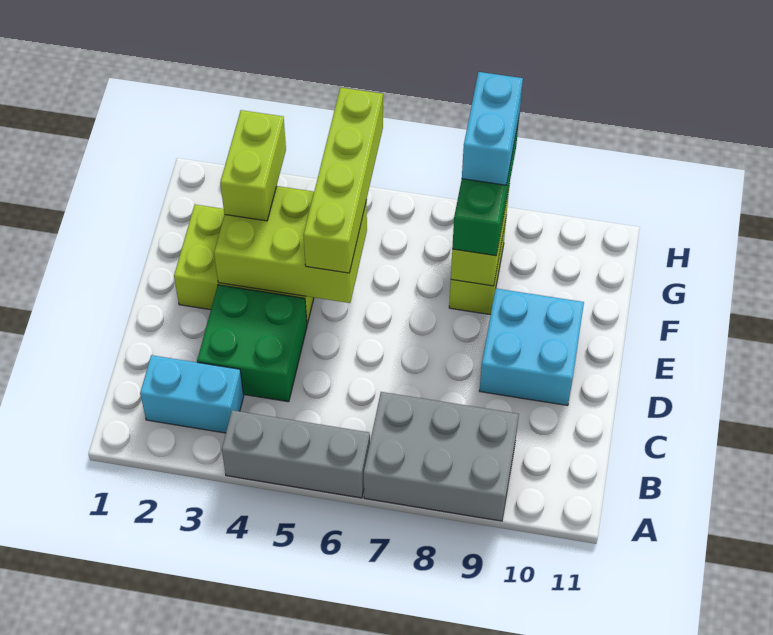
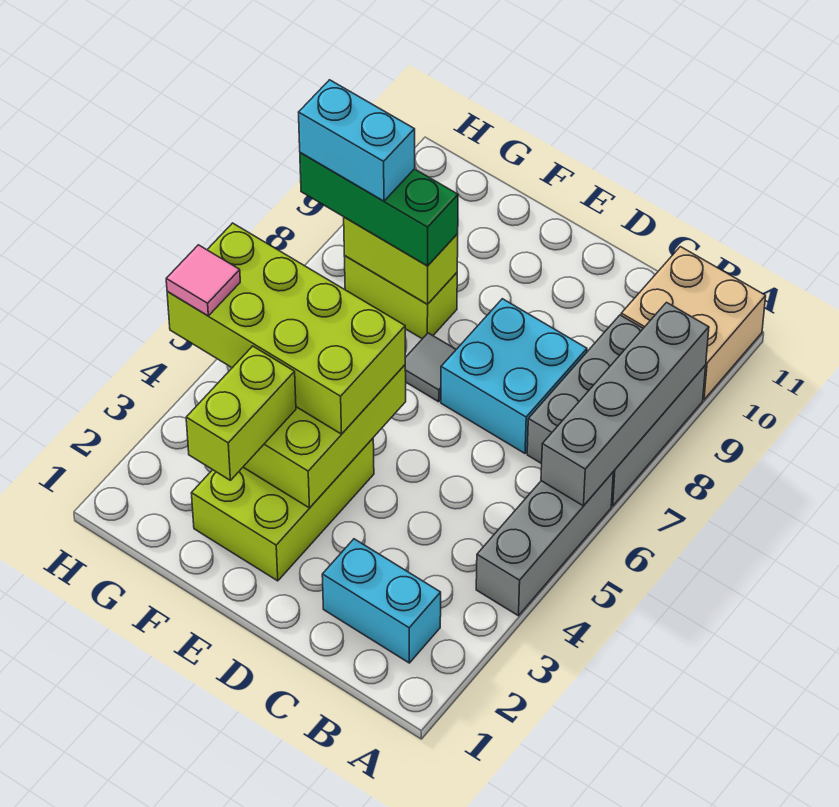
none -> grey brick A6:A9 level 2
none -> tan brick A10:B11 level 1
cyan brick B2:B3 level 1 -> cyan brick B2:C2 level 1
green brick C3:D4 level 1 -> none
cyan brick D9:E10 level 1 -> cyan brick C7:D8 level 1
lime brick E5:H5 level 3 -> lime brick E4:H5 level 3
none -> grey tile E7 level 1
lime brick F3:G3 level 3 -> lime brick F2:F3 level 3
none -> pink tile H4 level 4

